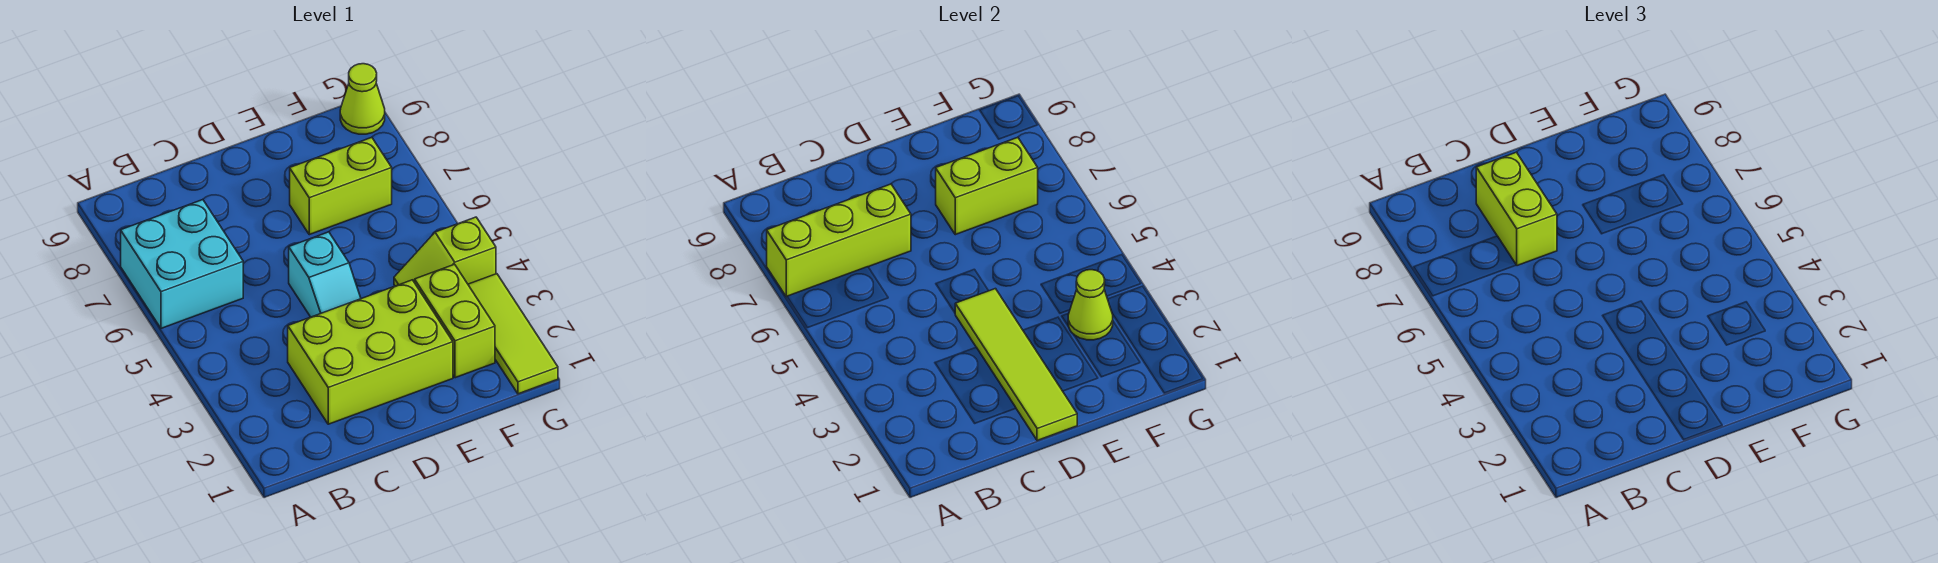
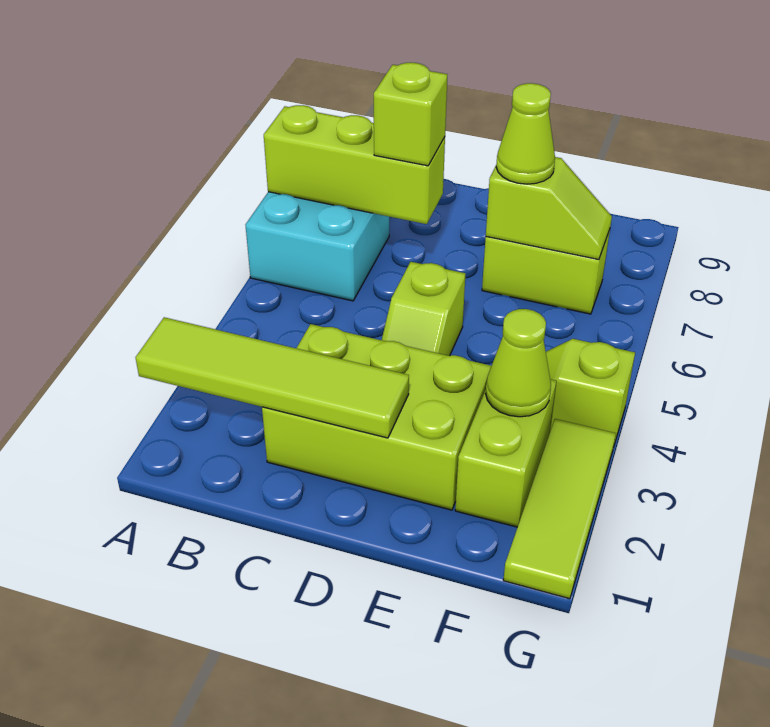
lime brick C7:C8 level 3 -> lime brick C7 level 3
lime tile D1:D4 level 2 -> lime tile A2:D2 level 2
cyan slope D4:D5 level 1 top 5 -> lime slope D4:D5 level 1 top 5
lime brick E7:F7 level 2 -> lime slope E7:F7 level 2 top E
lime cone G9 level 1 -> lime cone E7 level 3

